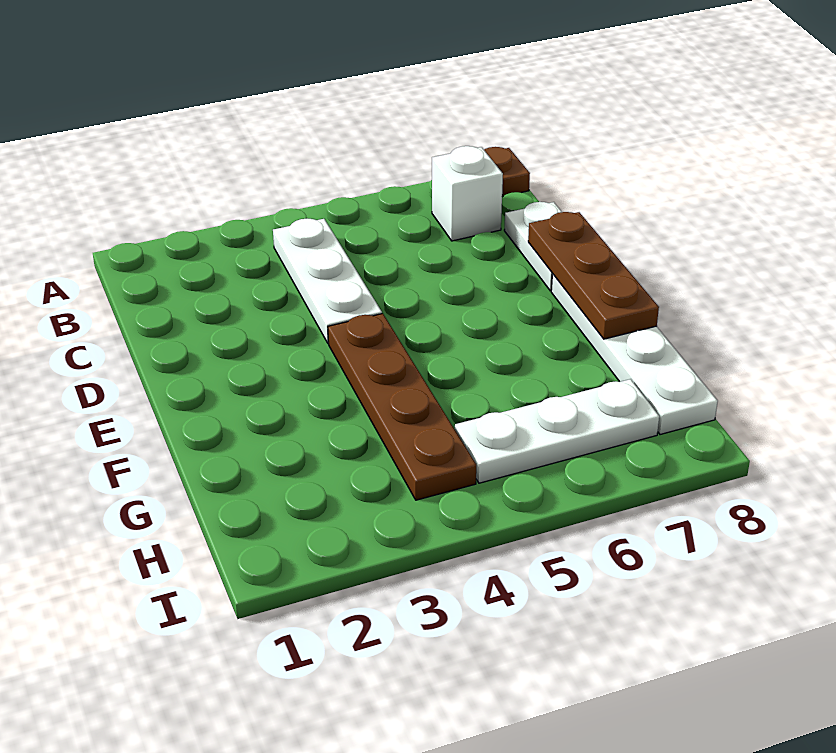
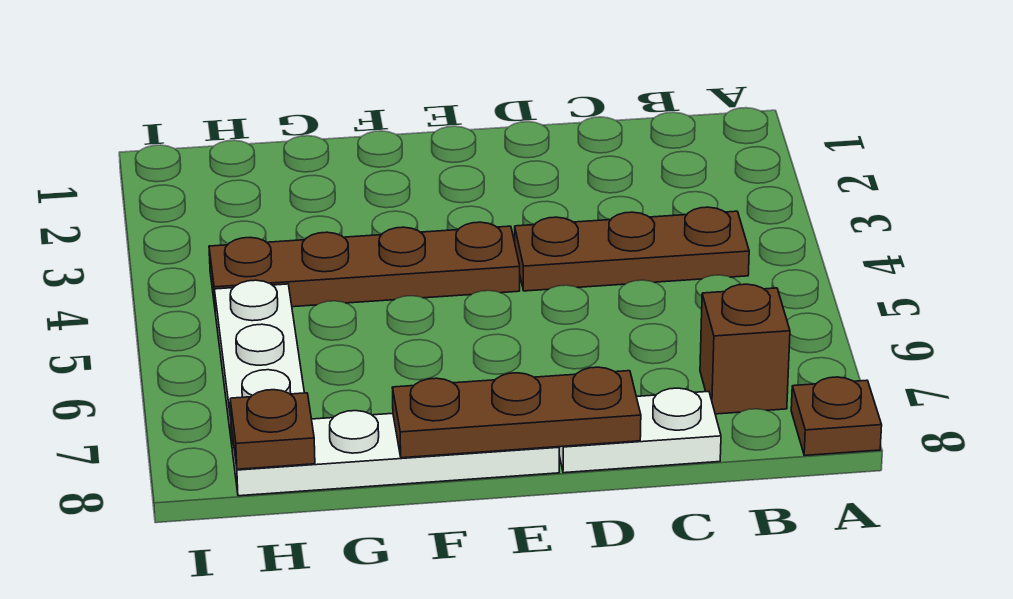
white plate B4:D4 level 1 -> brown plate B4:D4 level 1
white brick B7 level 1 -> brown brick B7 level 1
none -> brown plate H8 level 2

